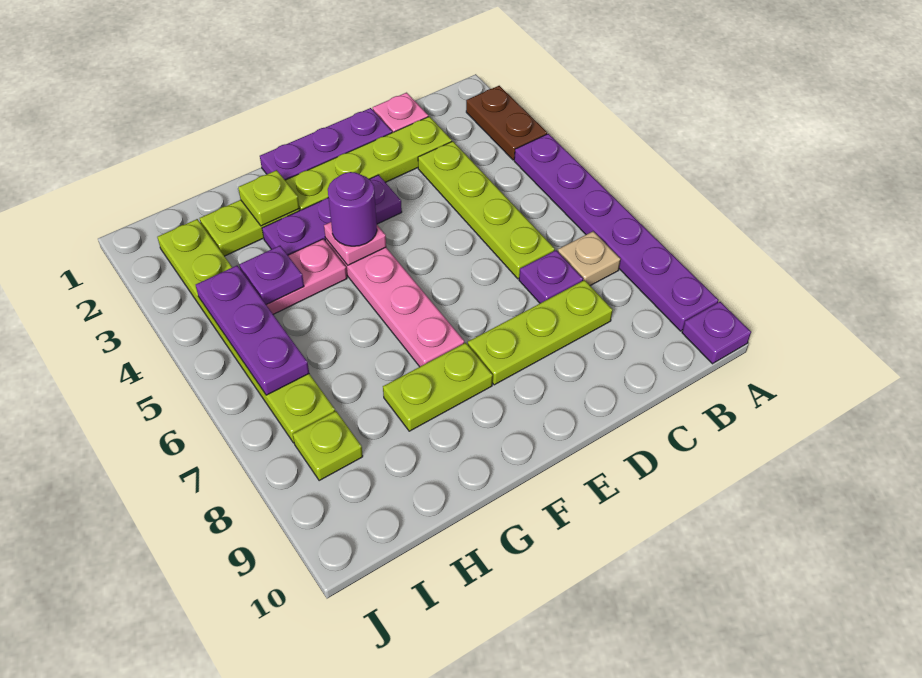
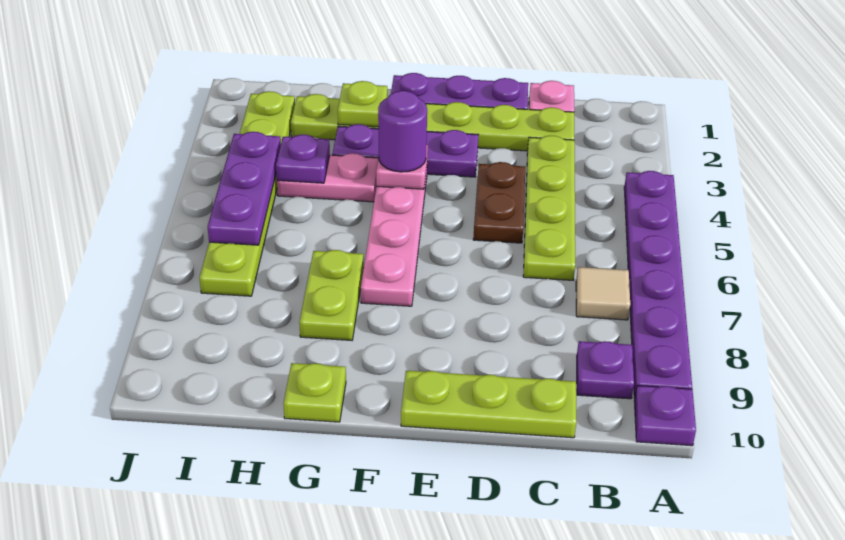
brown plate A2:A3 level 1 -> brown plate D4:D5 level 1
tan plate B7 level 1 -> tan tile B7 level 1
purple plate C7 level 1 -> purple plate B9 level 1
lime plate C8:E8 level 1 -> lime plate C10:E10 level 1
lime plate F8:G8 level 1 -> lime plate G7:G8 level 1
lime plate I8 level 1 -> lime plate G10 level 1

